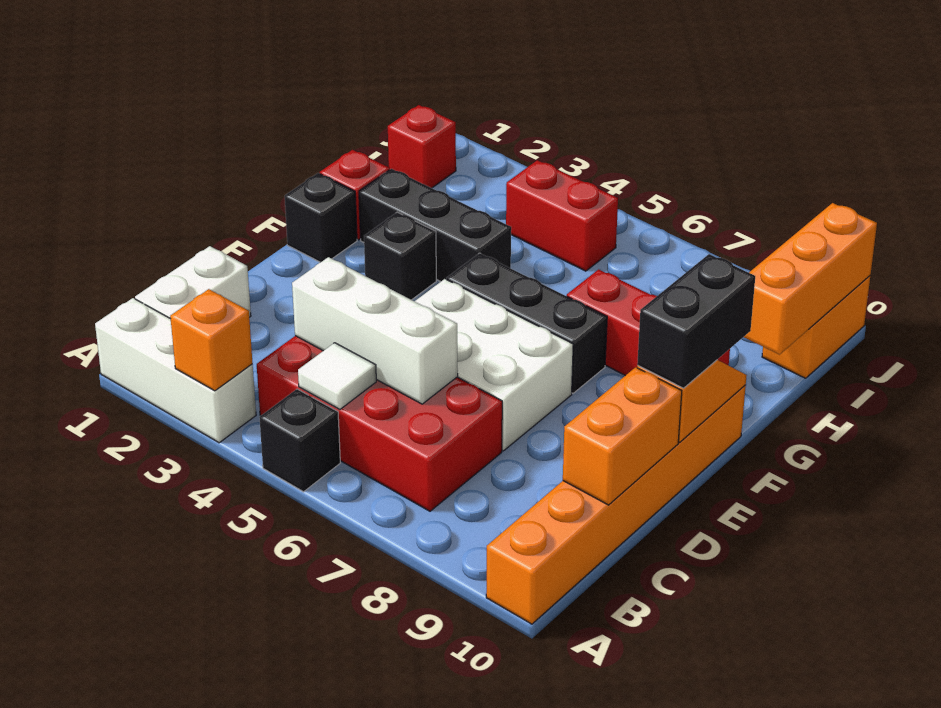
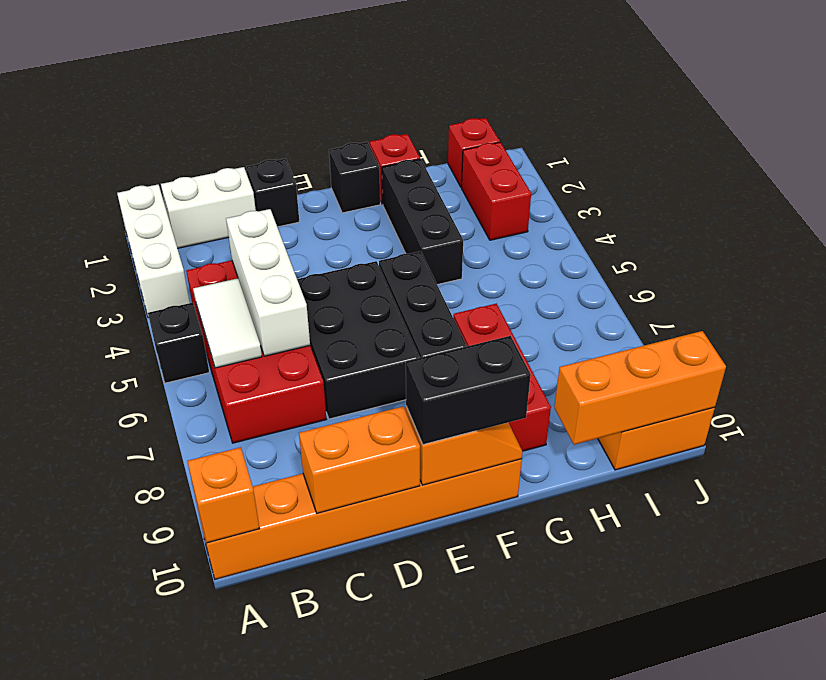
orange brick A3 level 2 -> orange brick A10 level 2
white tile B5 level 2 -> white tile B5:B6 level 2
white brick D5:E7 level 1 -> black brick D5:E7 level 1
black brick F3 level 1 -> black brick D1 level 1
red brick I4:I5 level 1 -> red brick I2:I3 level 1

